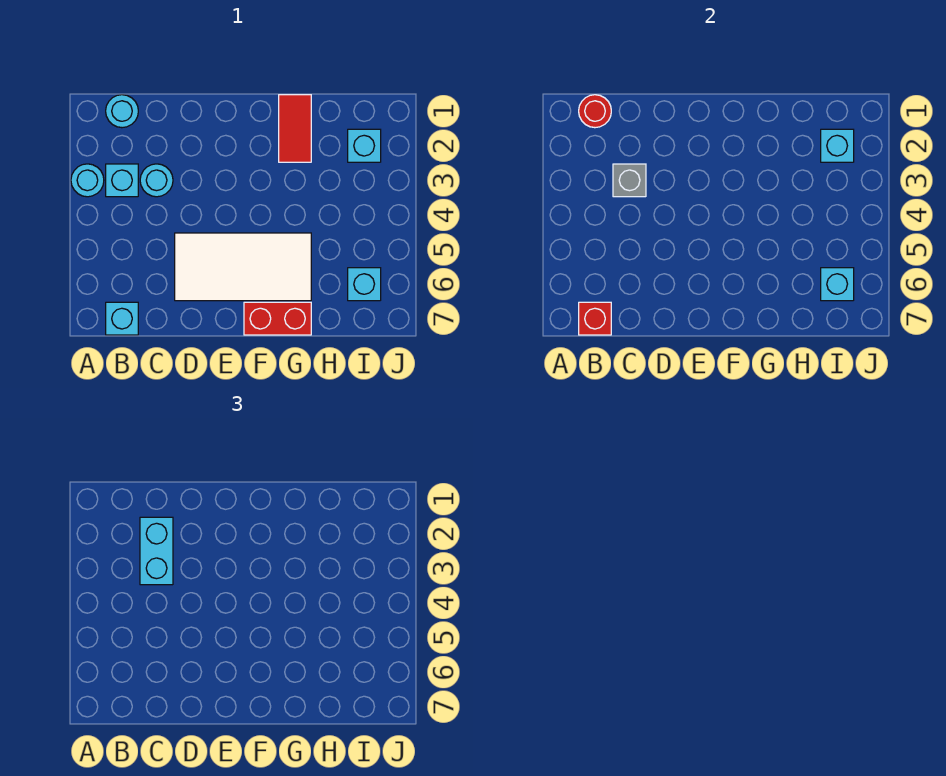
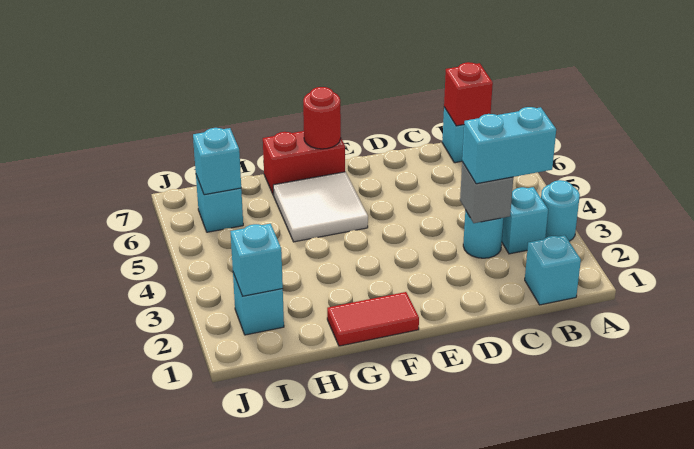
cyan round brick B1 level 1 -> cyan brick B1 level 1
red round brick B1 level 2 -> red round brick F7 level 2
cyan brick C2:C3 level 3 -> cyan brick B3:C3 level 3
white tile D5:G6 level 1 -> white tile F5:G6 level 1
red tile G1:G2 level 1 -> red tile F1:G1 level 1

